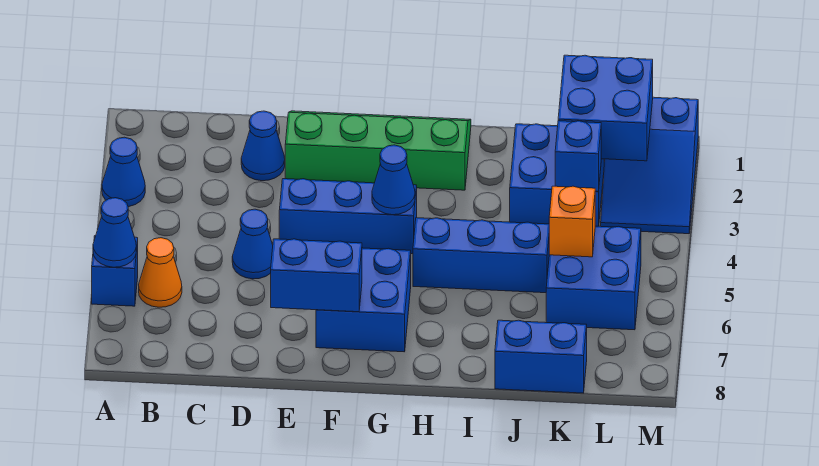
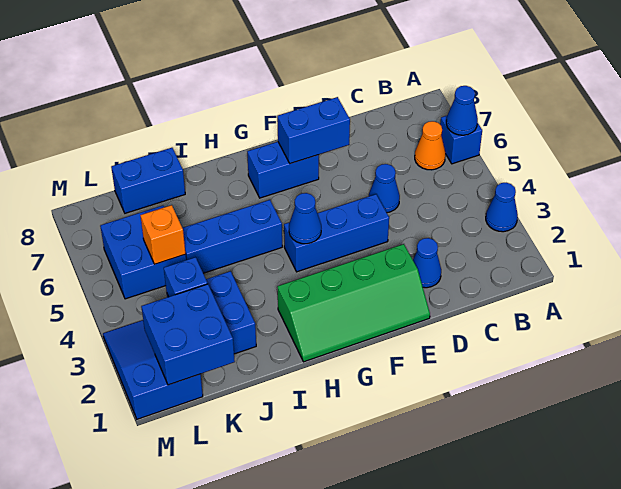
blue brick F6:G7 level 1 -> blue brick F7:G7 level 1

